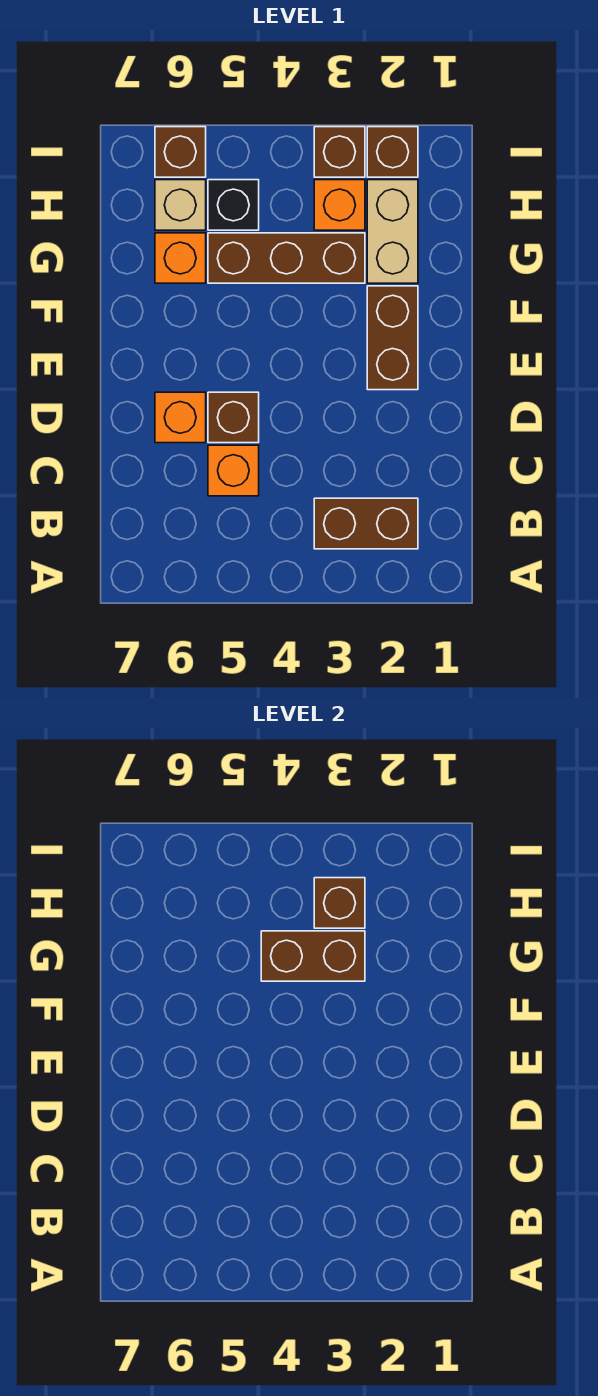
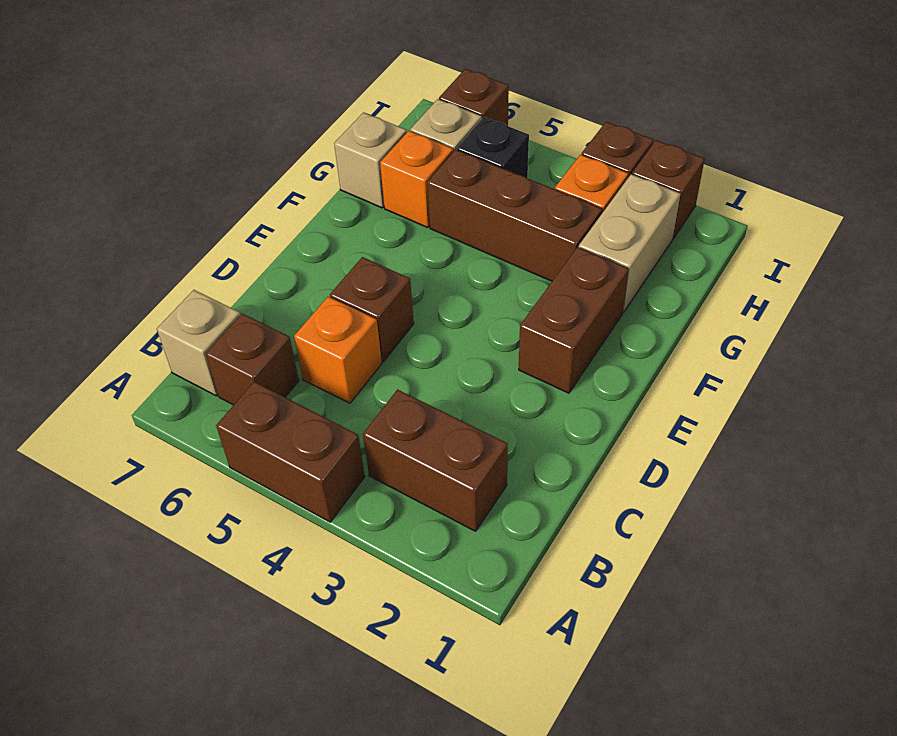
none -> tan brick B7 level 1
orange brick D6 level 1 -> none
brown brick G3:G4 level 2 -> brown brick A4:A5 level 1
none -> tan brick G7 level 1
brown brick H3 level 2 -> brown brick B6 level 1

